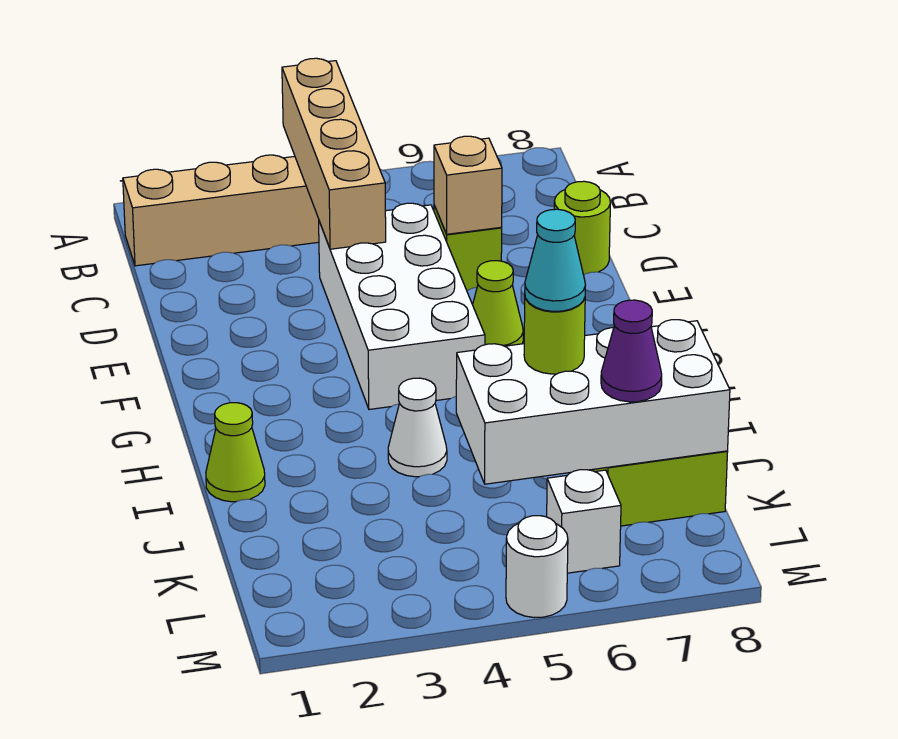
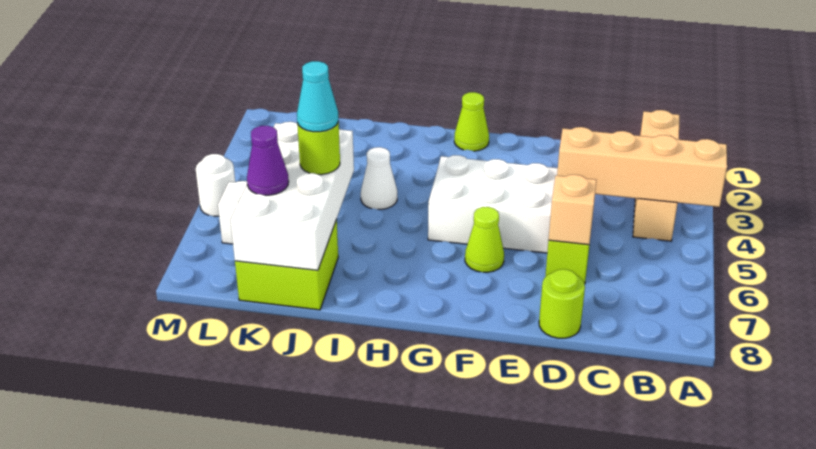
lime cone I1 level 1 -> lime cone G1 level 1

